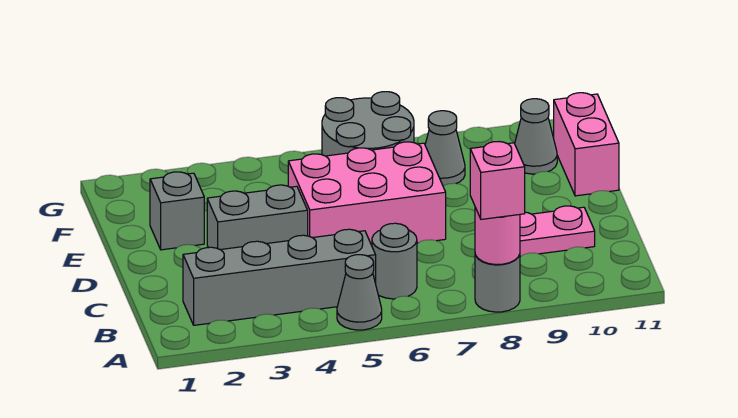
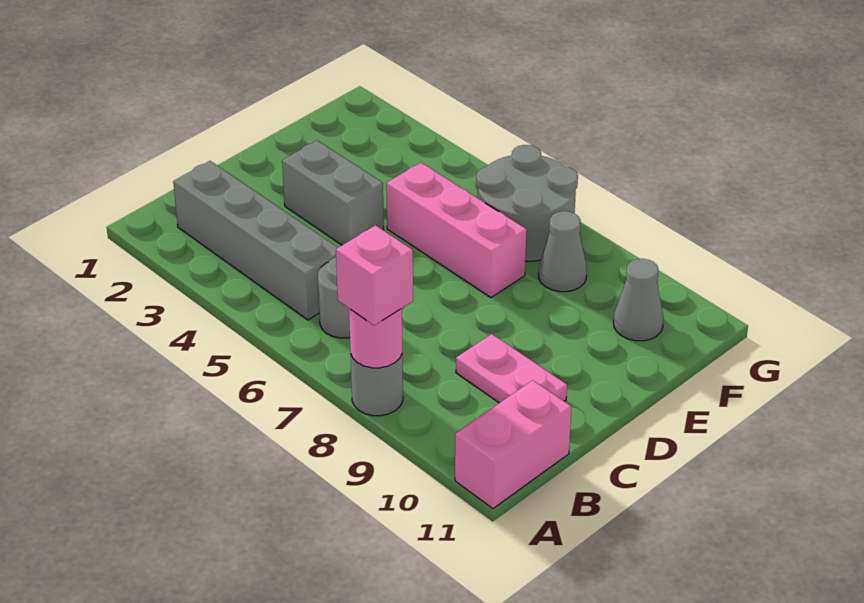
grey cone A5 level 1 -> none
pink brick D5:E7 level 1 -> pink brick E5:E7 level 1
grey brick E2 level 1 -> none
pink brick E11:F11 level 1 -> pink brick A11:B11 level 1

